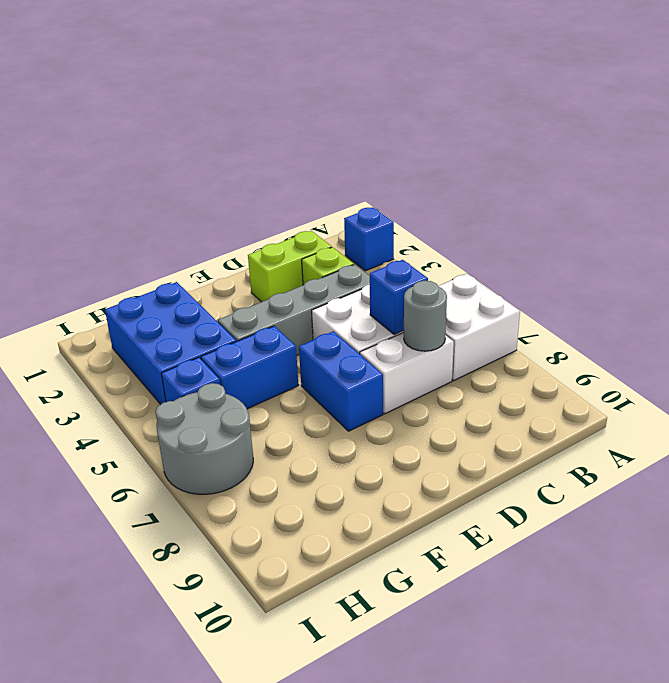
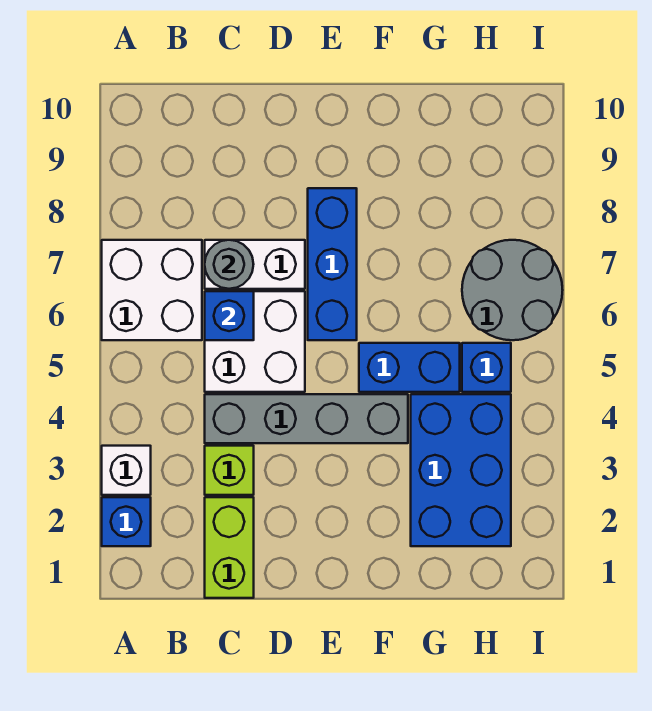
none -> white brick A3 level 1
lime brick C2:D2 level 1 -> lime brick C1:C2 level 1
blue brick E6:E7 level 1 -> blue brick E6:E8 level 1

